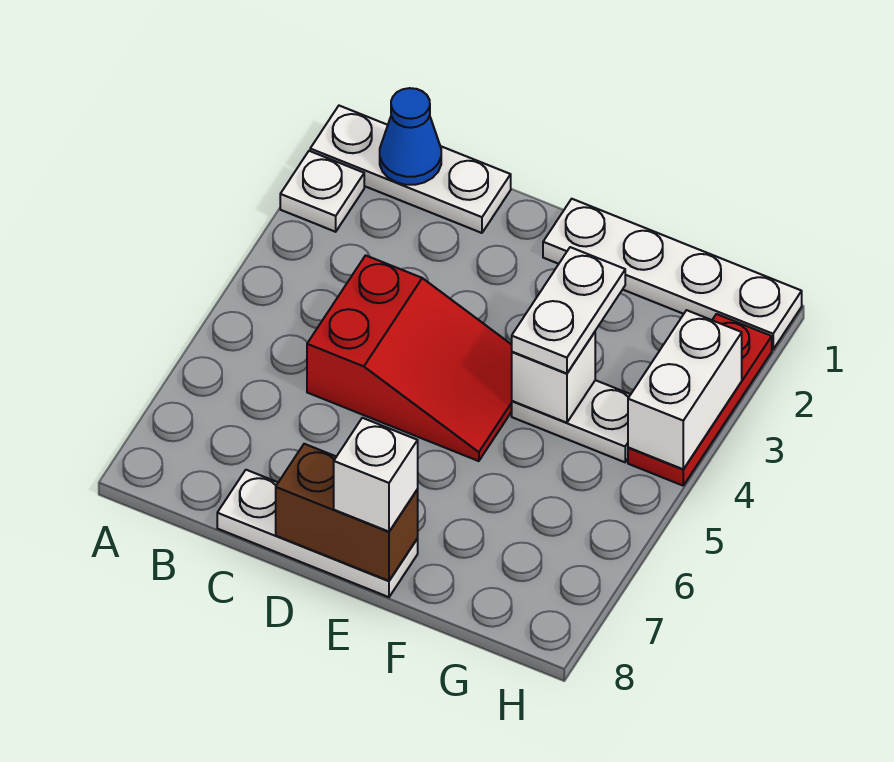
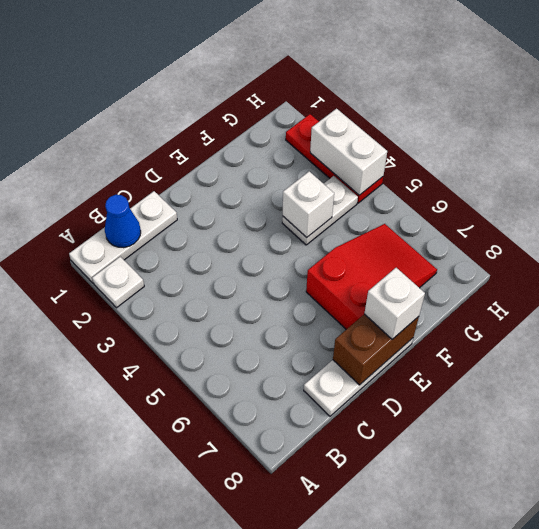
red slope C4:E5 level 1 top C -> red slope E6:G7 level 1 top E
white plate E1:H1 level 1 -> none
white plate F3:F4 level 3 -> none

